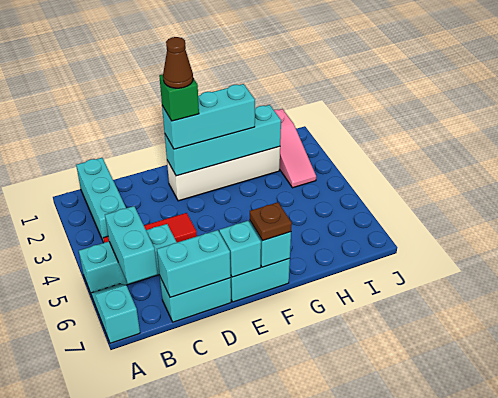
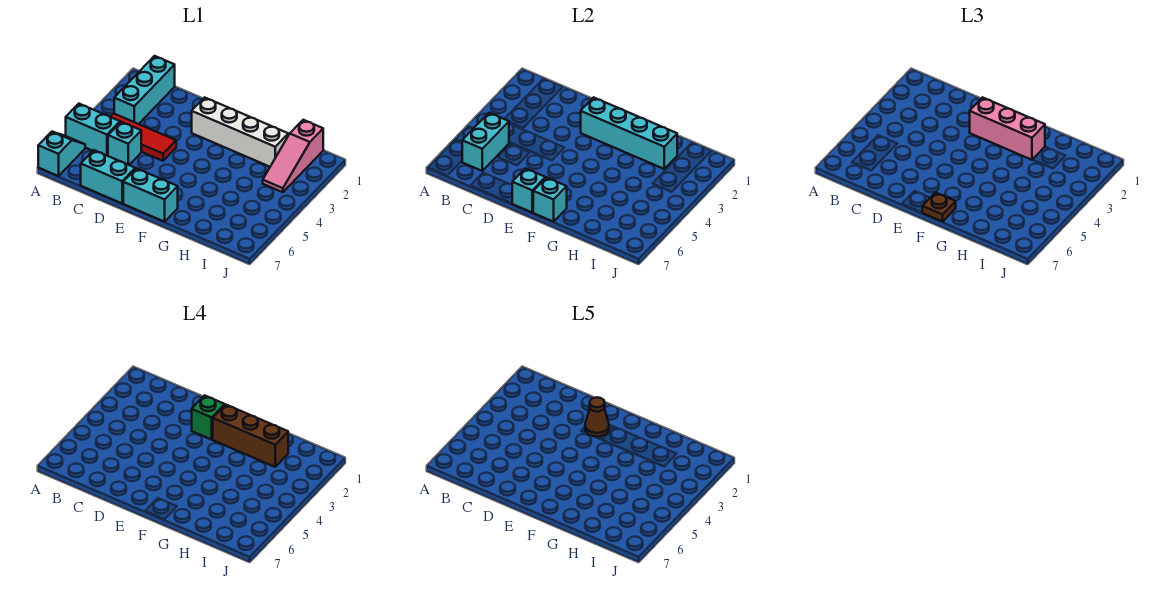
cyan brick C7:D7 level 2 -> none
cyan brick E2:G2 level 3 -> pink brick E2:G2 level 3
none -> brown brick F2:H2 level 4

